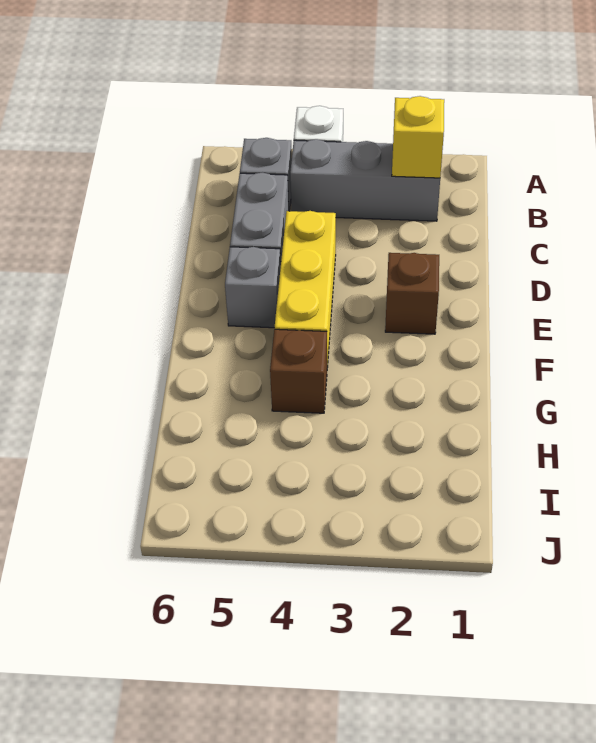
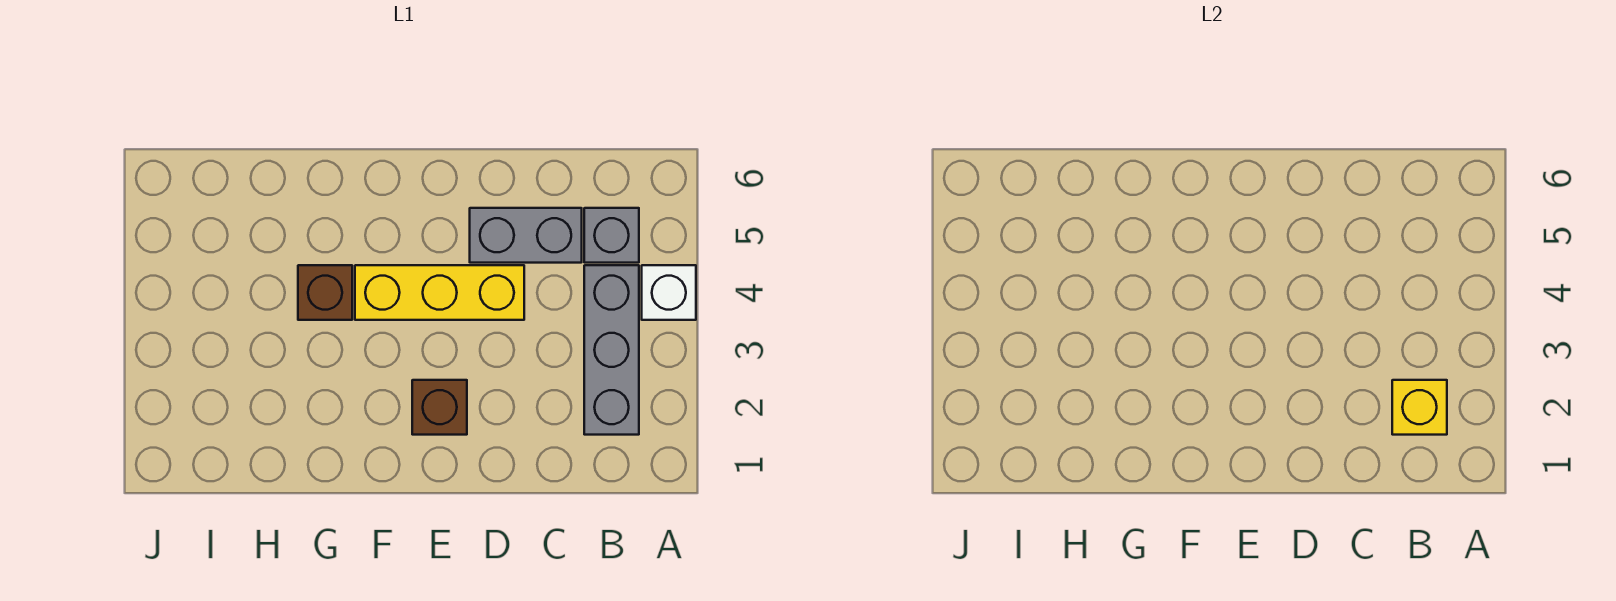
grey brick E5 level 1 -> none

